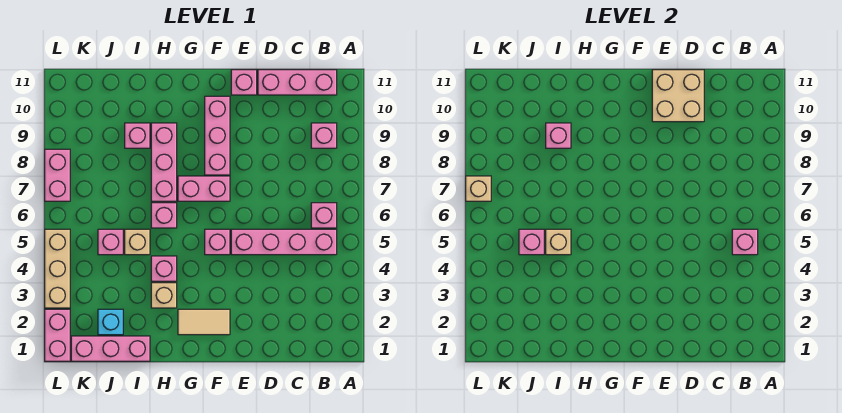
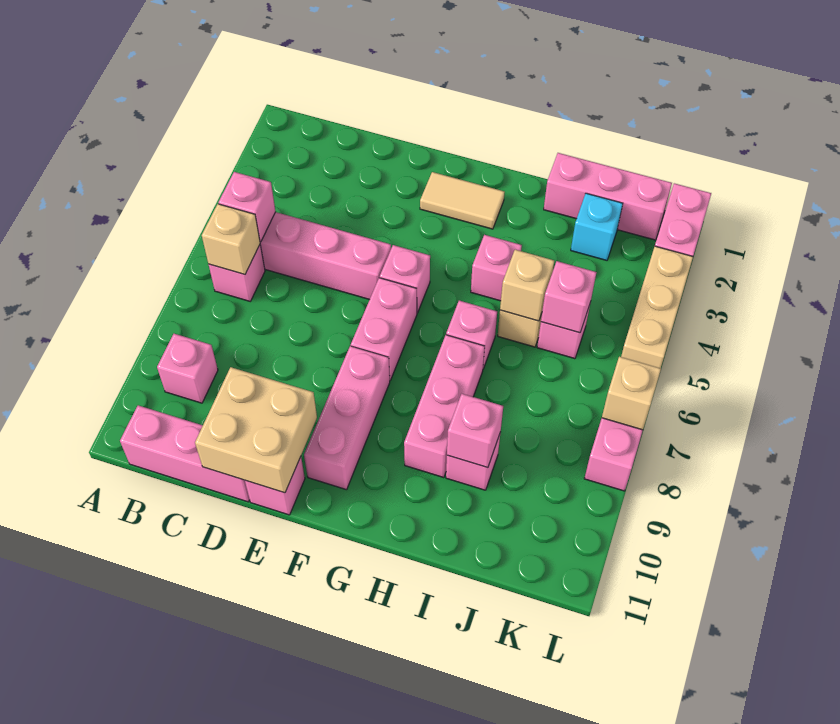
pink brick F7:G7 level 1 -> pink brick F6:F7 level 1
tan brick H3 level 1 -> tan brick B6 level 2

